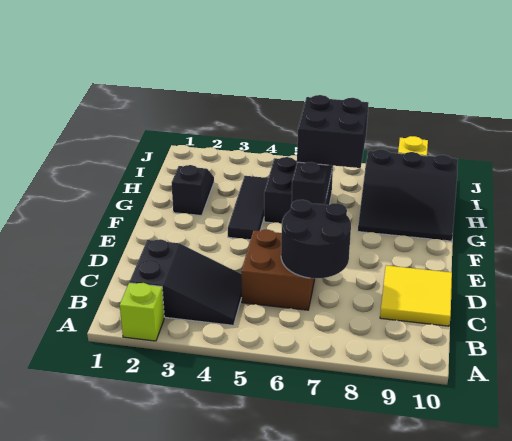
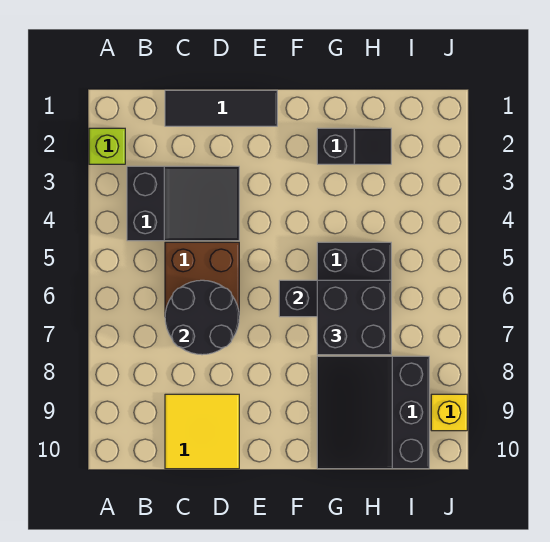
black slope B2:C4 level 1 top 2 -> black slope B3:D4 level 1 top B
black tile F4:H4 level 1 -> black tile C1:E1 level 1

